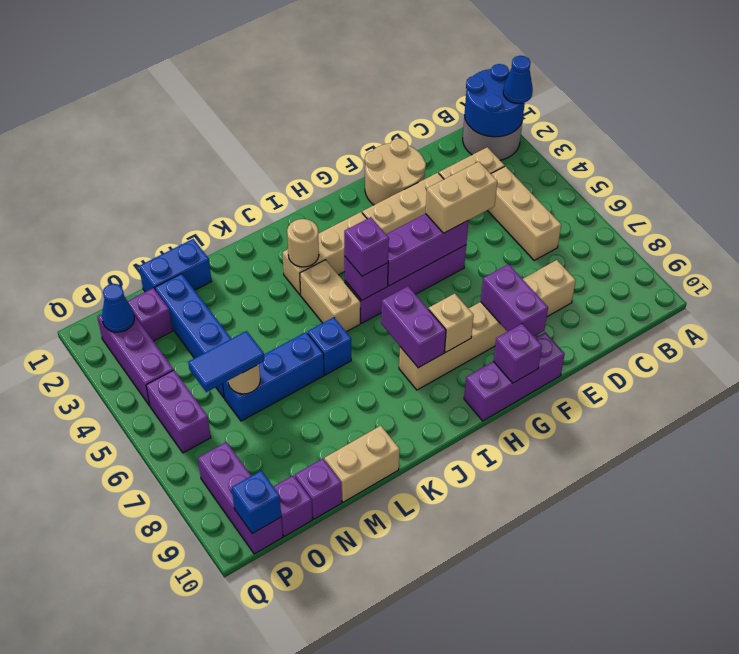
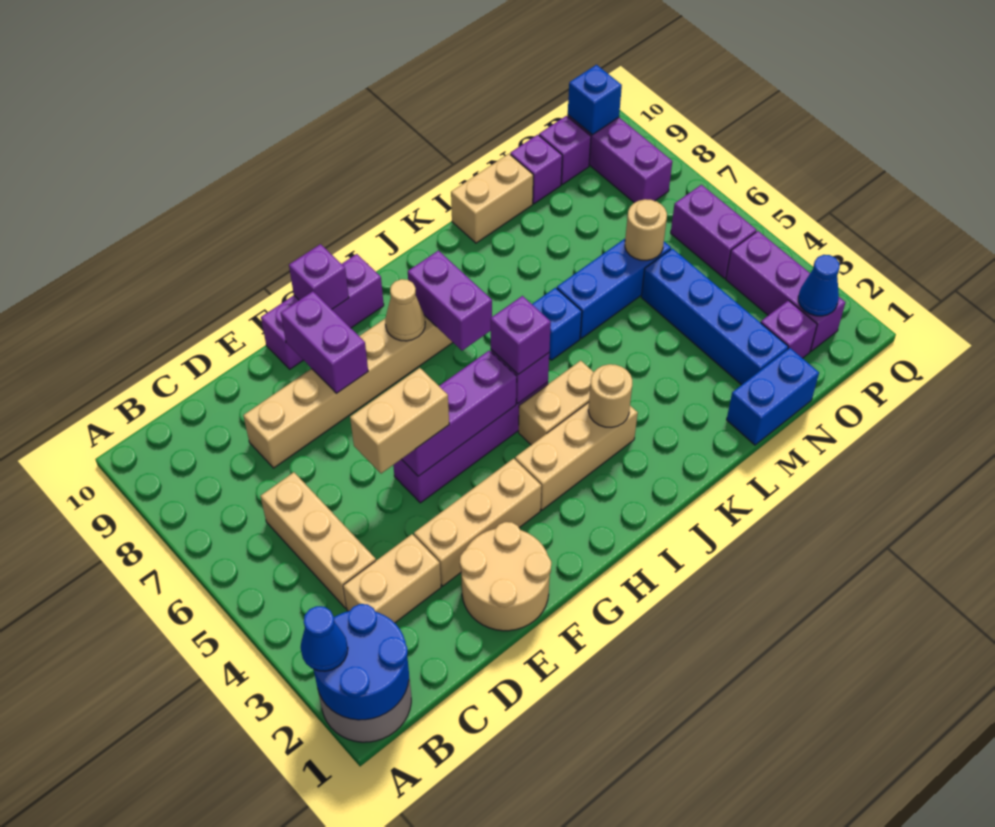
tan brick H8 level 2 -> tan cone H8 level 2
tan brick J4:J5 level 1 -> tan brick I4:J4 level 1
blue tile N6:O6 level 3 -> none

